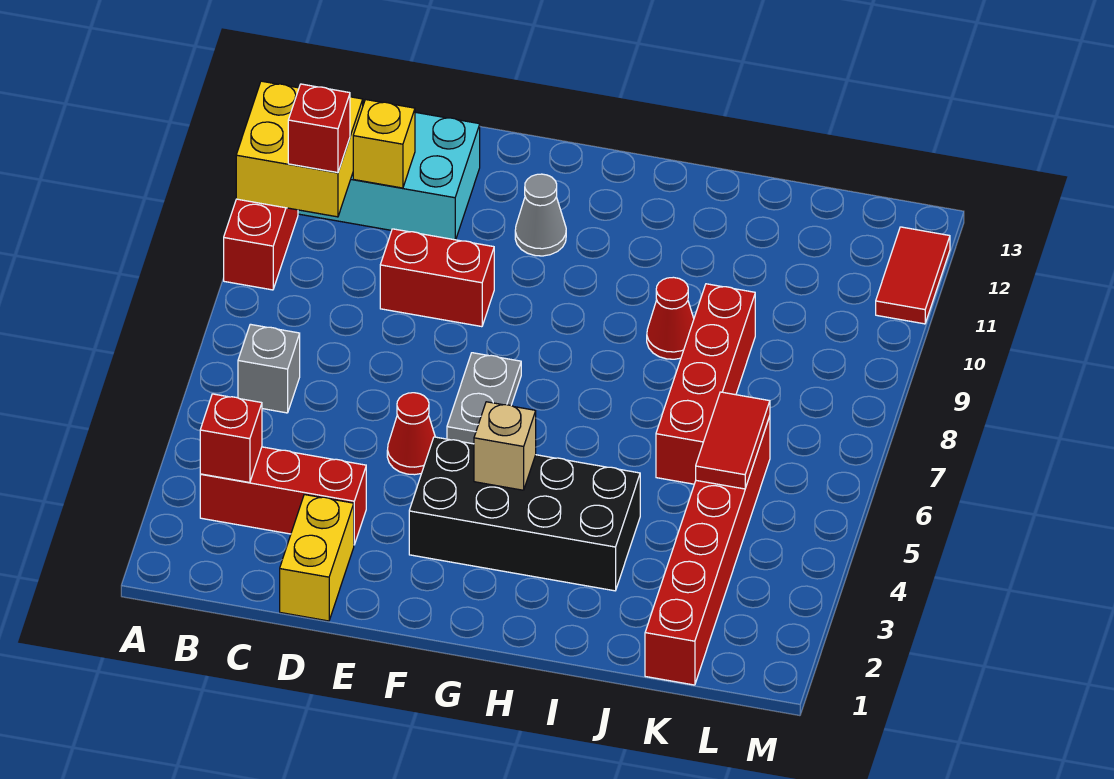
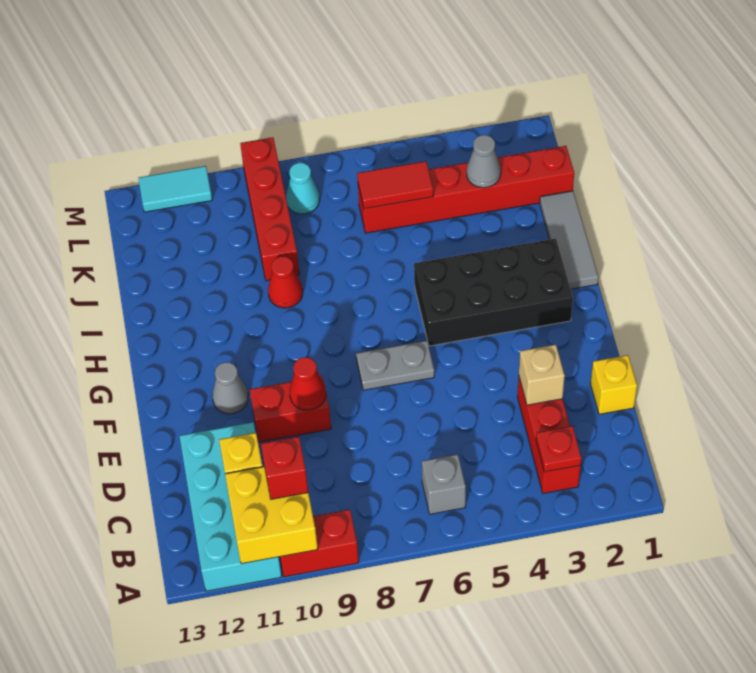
red brick B3 level 2 -> red plate B3 level 2
yellow brick D1:D2 level 1 -> yellow brick D1 level 1
red brick D9:E9 level 1 -> red brick E9:E10 level 1
red cone E5 level 1 -> red cone E9 level 2
black brick F3:I4 level 1 -> black brick G2:H5 level 1
tan brick G4 level 2 -> tan brick D3 level 2
none -> grey tile H1:J1 level 1
red brick J6:J9 level 1 -> red brick J9:M9 level 1
none -> grey cone K3 level 2
none -> cyan cone L8 level 1
red tile M11:M12 level 1 -> cyan tile M11:M12 level 1

